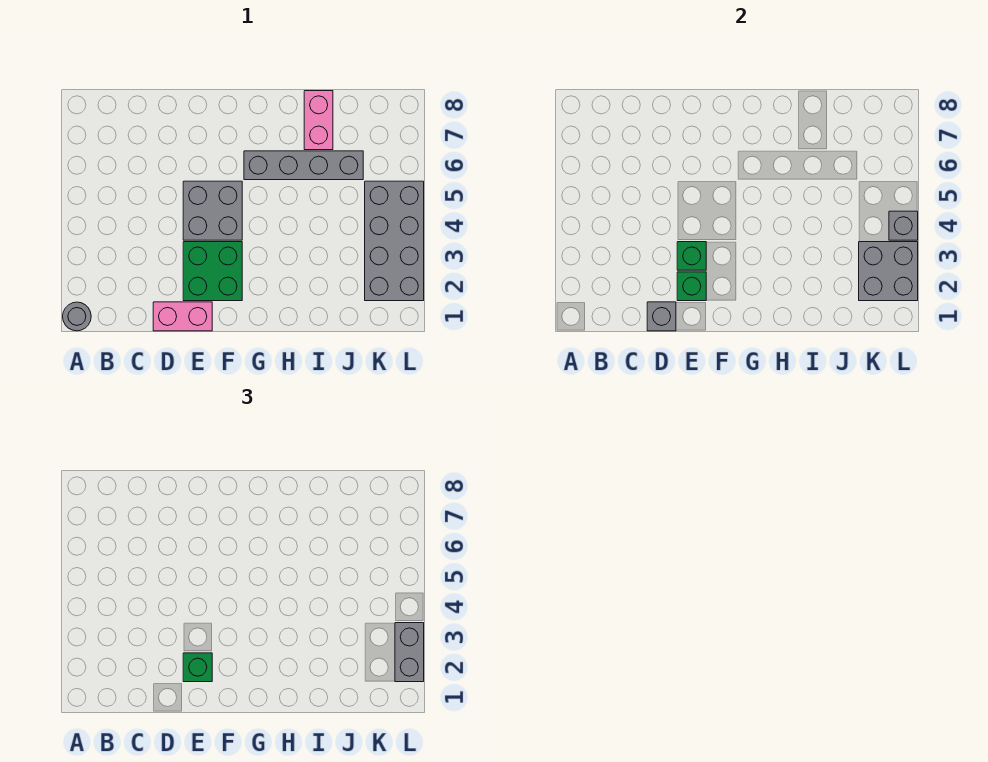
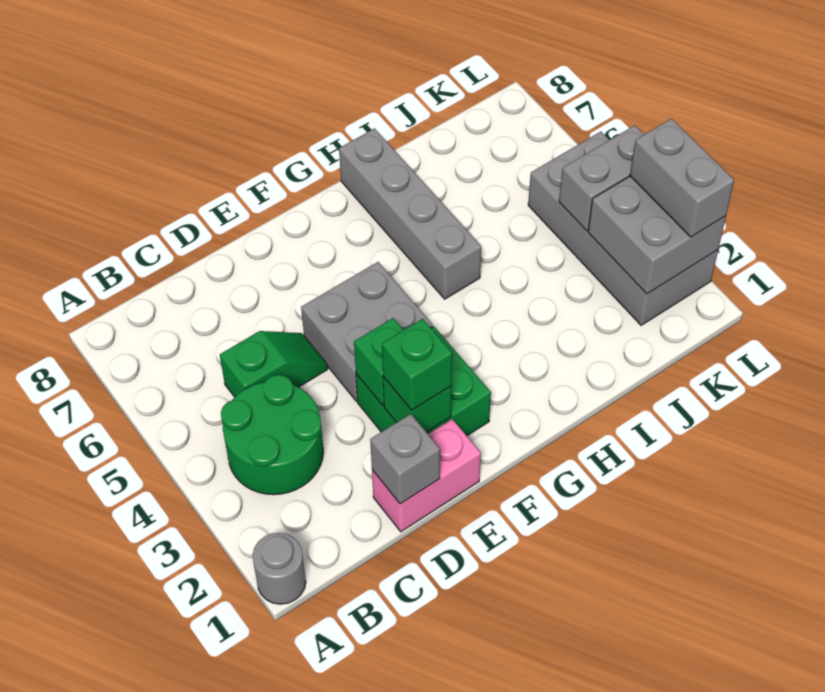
none -> green round brick B3:C4 level 1
none -> green slope C5:D5 level 1 top C
grey brick G6:J6 level 1 -> grey brick H5:H8 level 1
pink brick I7:I8 level 1 -> none
grey brick L4 level 2 -> grey brick K4:L4 level 2

